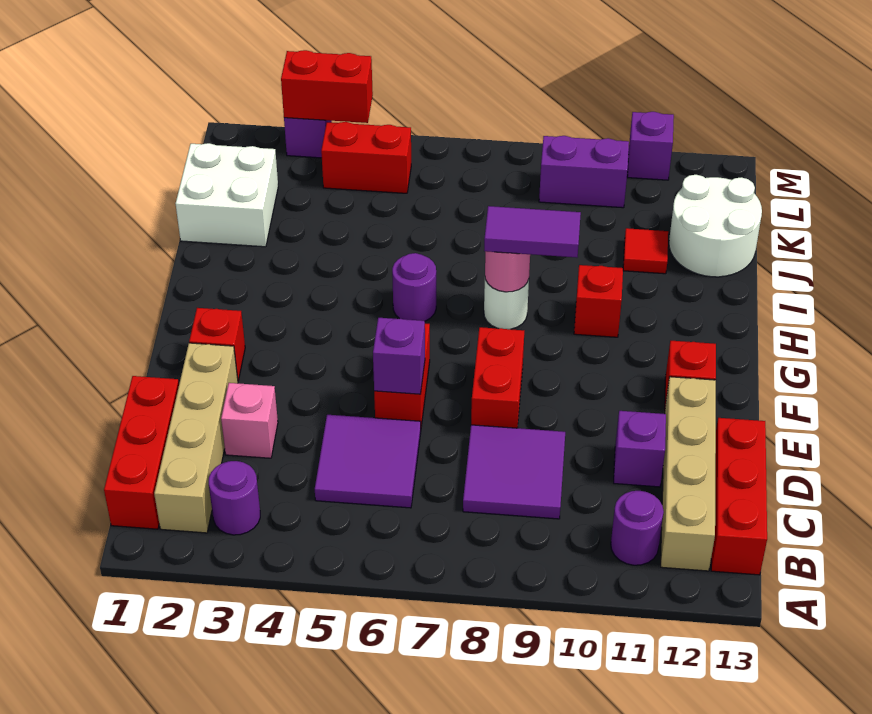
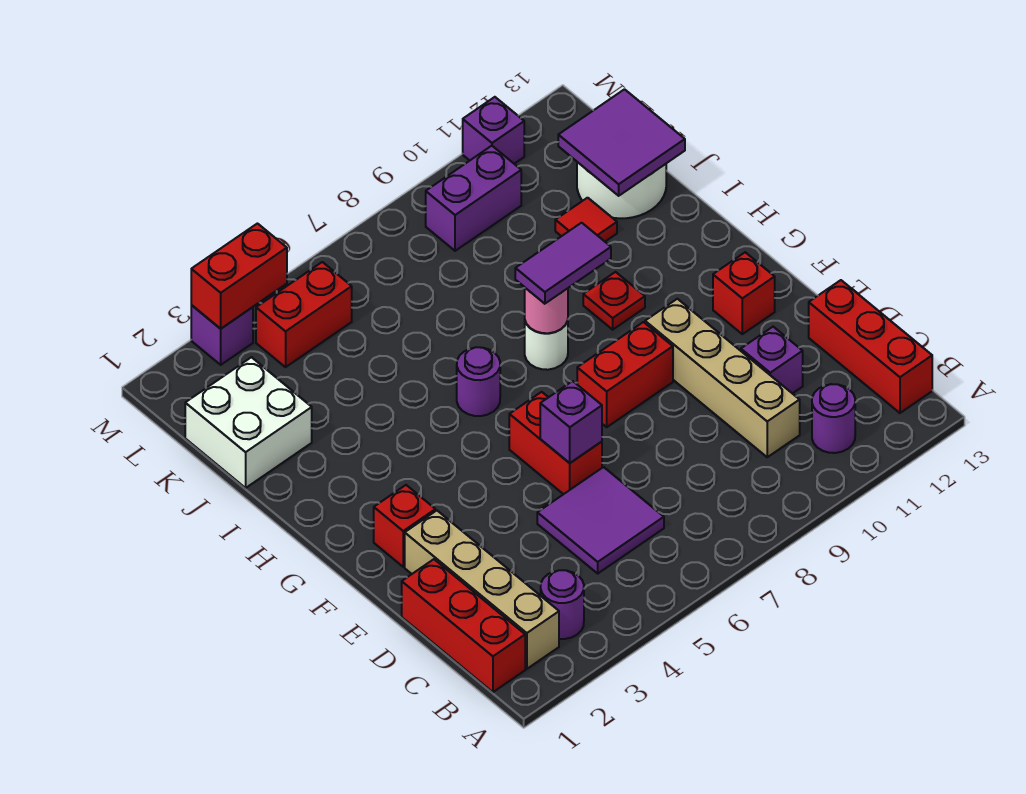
tan brick B12:E12 level 1 -> tan brick C10:F10 level 1
purple tile C8:D9 level 1 -> purple tile J12:K13 level 2
pink brick D3 level 1 -> none
red brick E8:F8 level 1 -> red brick F8:F9 level 1
red brick H10 level 1 -> red plate H10 level 1

